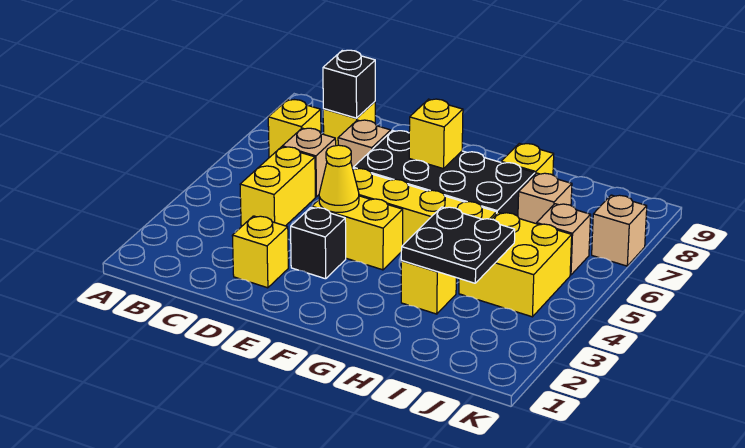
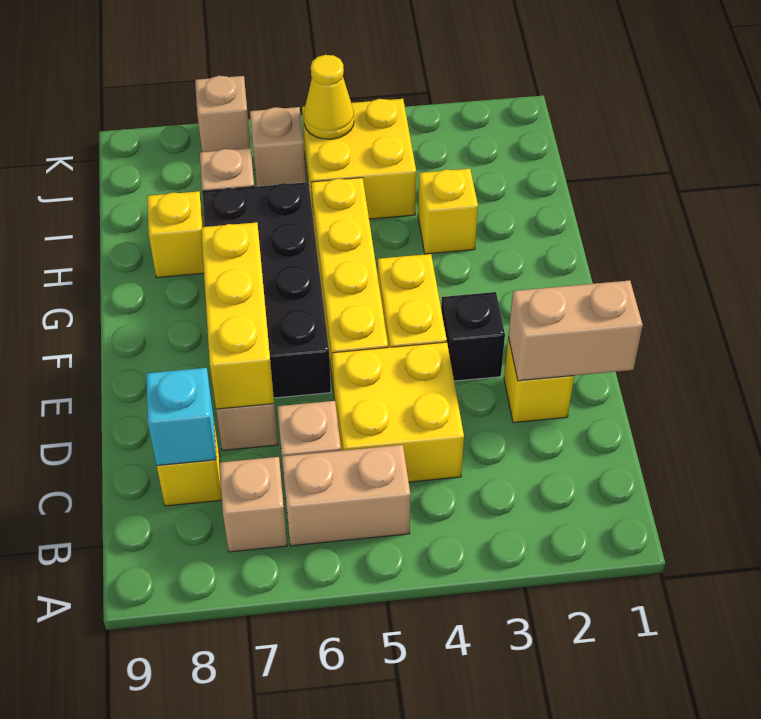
none -> tan brick B5:B6 level 1
yellow brick B7 level 1 -> tan brick B7 level 1
yellow brick C4:C5 level 1 -> yellow brick C4:D5 level 1
black brick C8 level 2 -> cyan brick C8 level 2
none -> tan brick D1:D2 level 2
yellow cone E4 level 2 -> yellow cone J5 level 2
yellow brick F7 level 2 -> yellow brick D7:F7 level 2
black plate H3:I4 level 2 -> none

